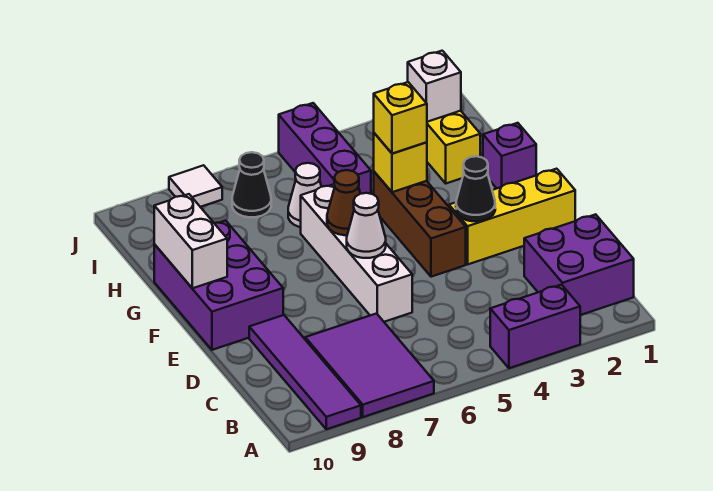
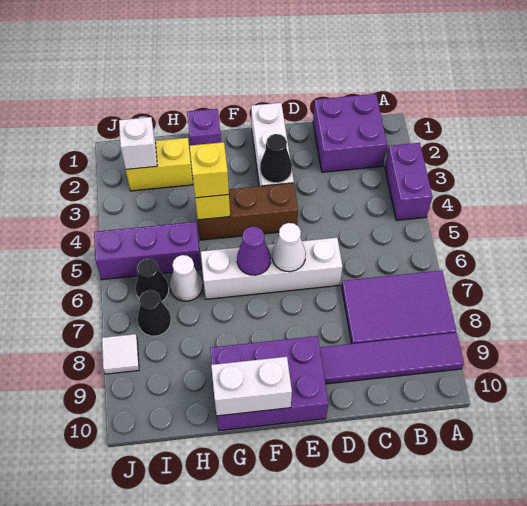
yellow brick E1:E3 level 1 -> white brick E1:E3 level 1
brown cone F6 level 2 -> purple cone F6 level 2
none -> black cone I6 level 1

